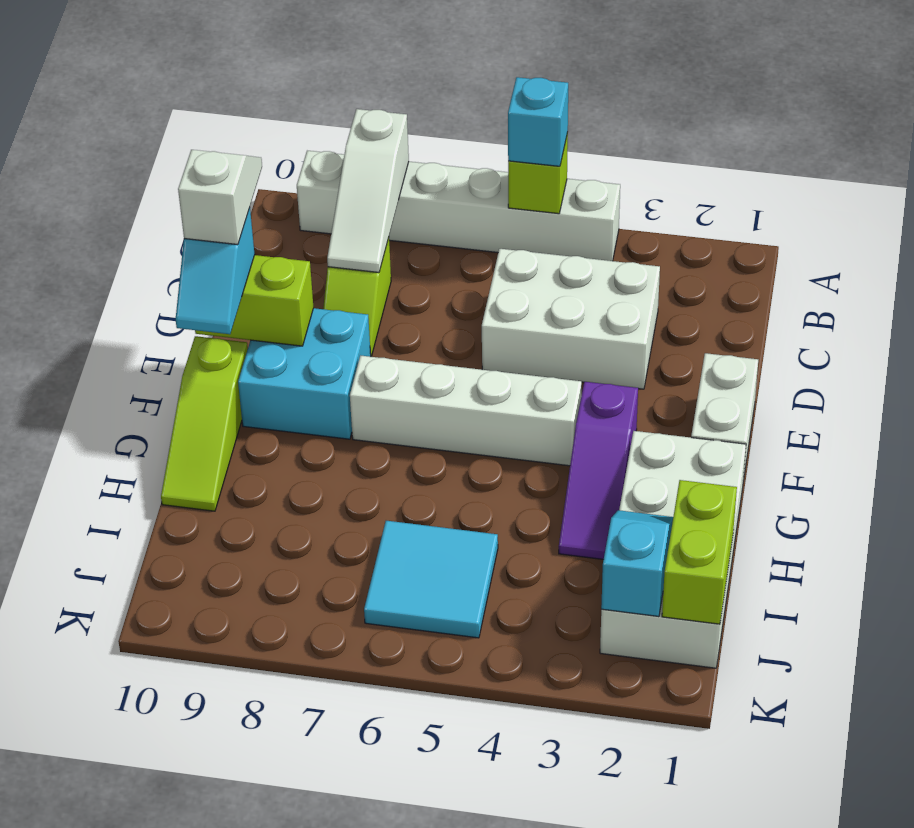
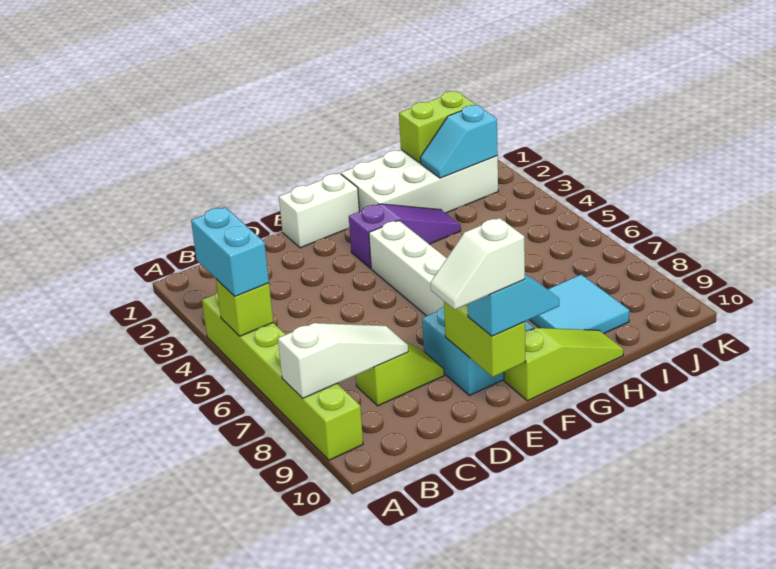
white brick A4:A9 level 1 -> lime brick A4:A9 level 1
cyan brick A5 level 3 -> cyan brick A4:A5 level 3
white brick C3:D5 level 1 -> none
cyan tile I5:J6 level 1 -> cyan tile H8:I9 level 1

